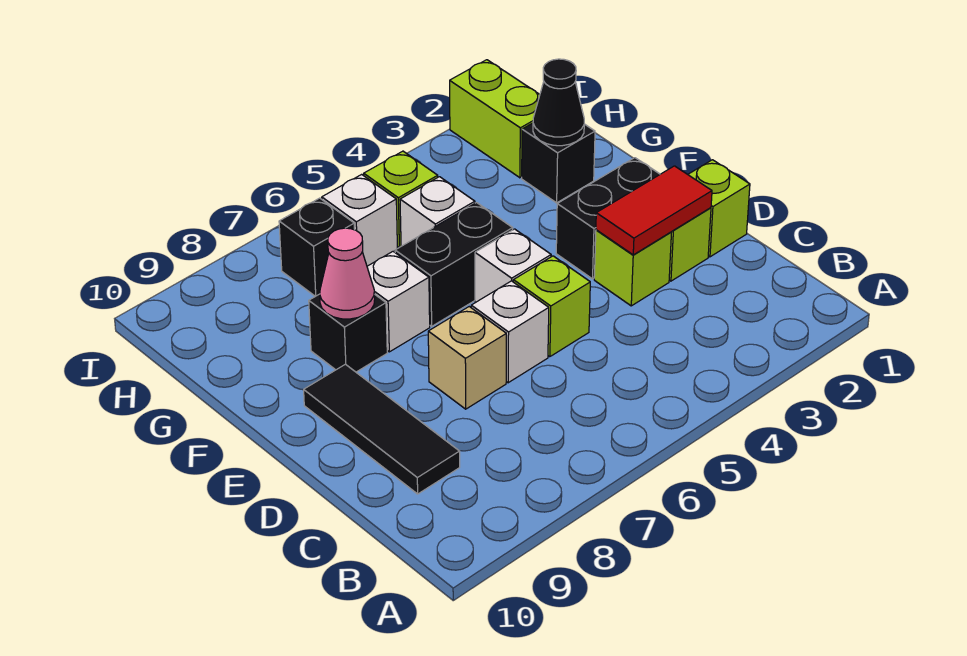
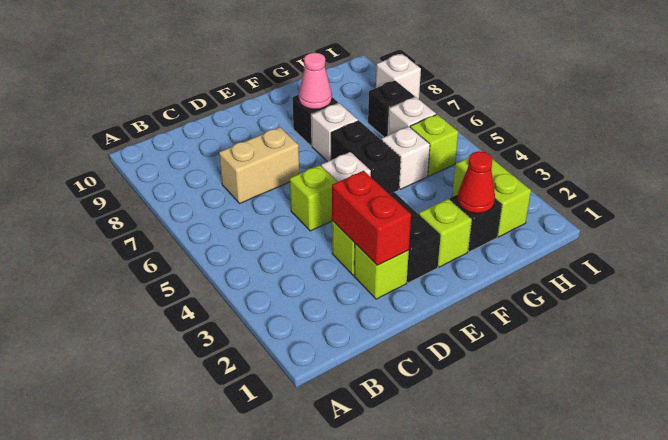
black tile C9:E9 level 1 -> none
lime brick D1 level 1 -> lime brick F2 level 1
red tile D2:D3 level 2 -> red brick D2:D3 level 2
white brick D6 level 1 -> white brick I8 level 1
tan brick D7 level 1 -> tan brick C7:D7 level 1
black cone G2 level 2 -> red cone G2 level 2
lime brick H2:I2 level 1 -> lime brick H2:H3 level 1

